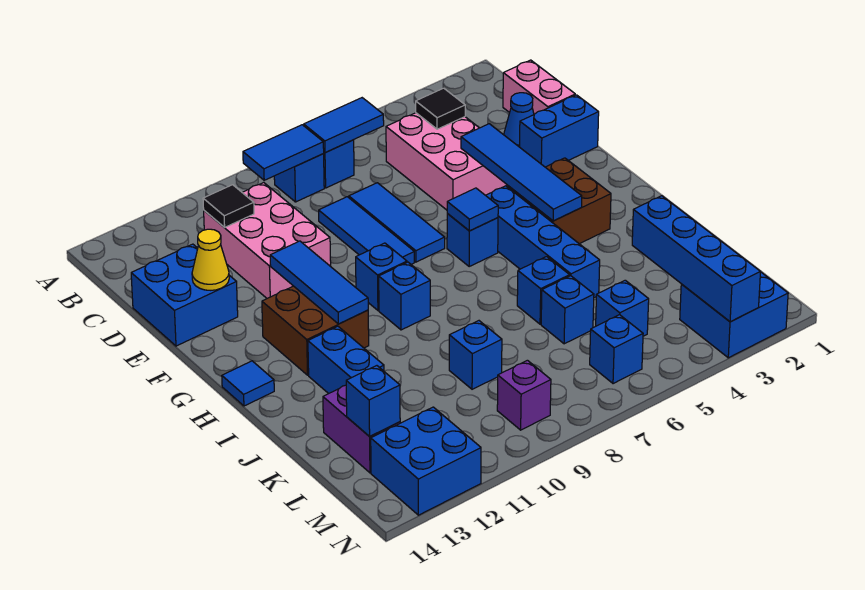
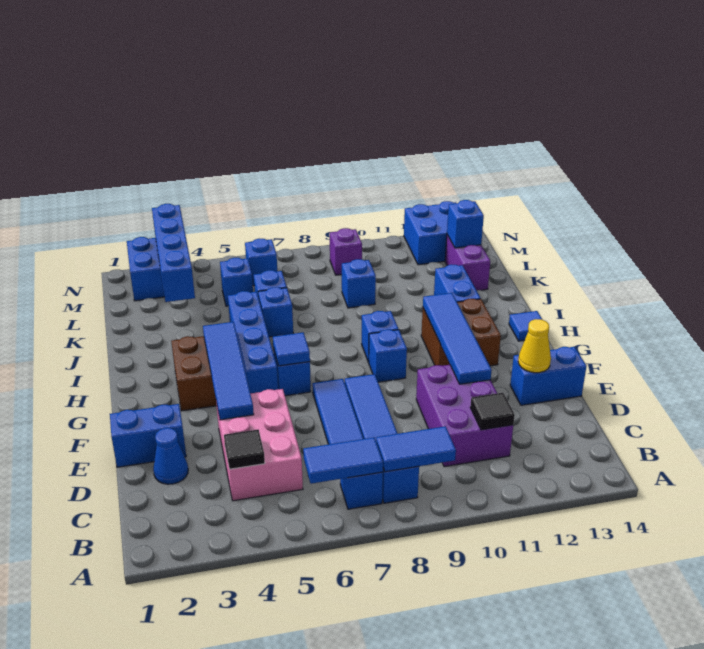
pink brick C1:D1 level 1 -> none
pink brick C10:E11 level 1 -> purple brick C10:E11 level 1
blue brick D13:E14 level 1 -> blue brick E13:E14 level 1
blue tile F11:H11 level 2 -> blue tile E11:H11 level 2

